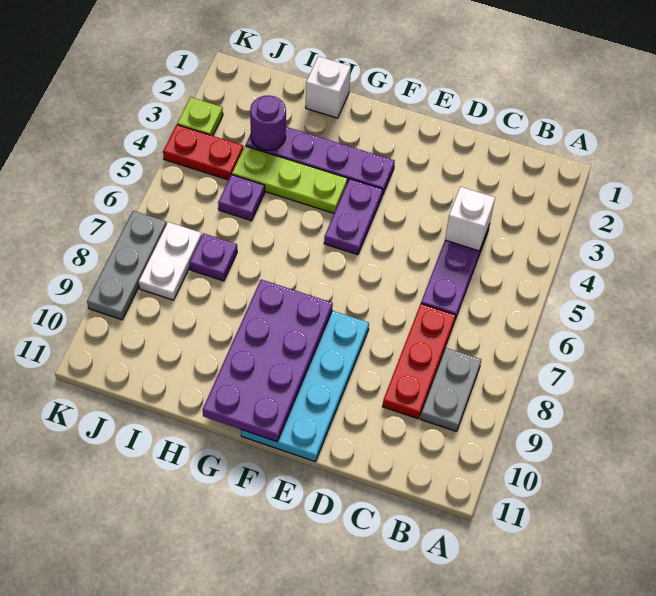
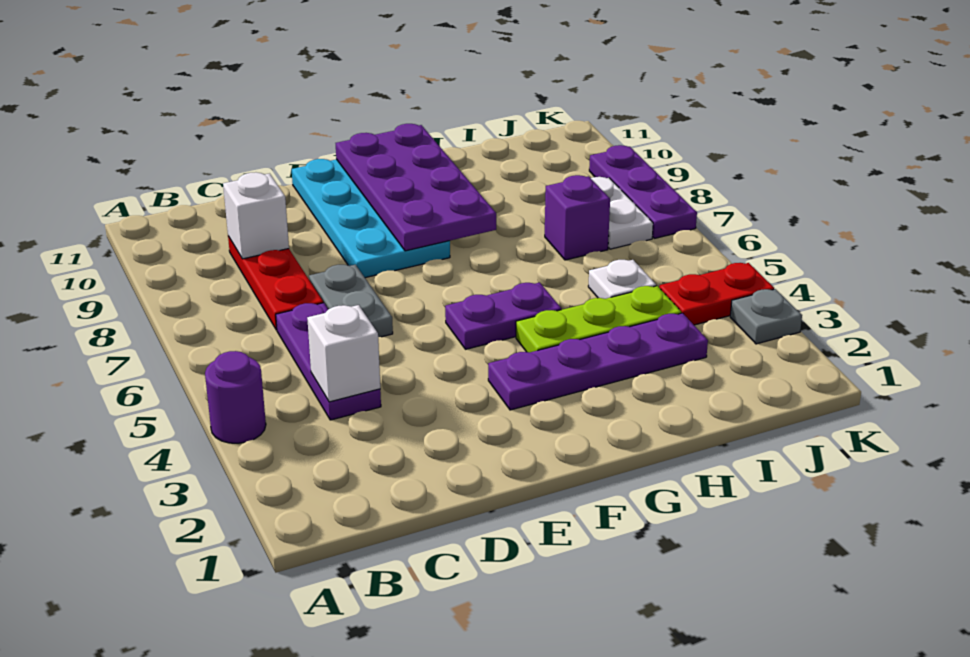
grey plate B8:B9 level 1 -> grey plate D6:D7 level 1
purple plate F4:F5 level 1 -> purple plate F5:G5 level 1
white brick H1 level 1 -> white brick C9 level 2
purple round brick I3 level 2 -> purple round brick A4 level 1
purple plate I5 level 1 -> white plate I5 level 1
purple plate I7 level 1 -> purple brick I7 level 1
lime plate K3 level 1 -> grey plate K3 level 1
grey plate K7:K9 level 1 -> purple plate K7:K9 level 1

